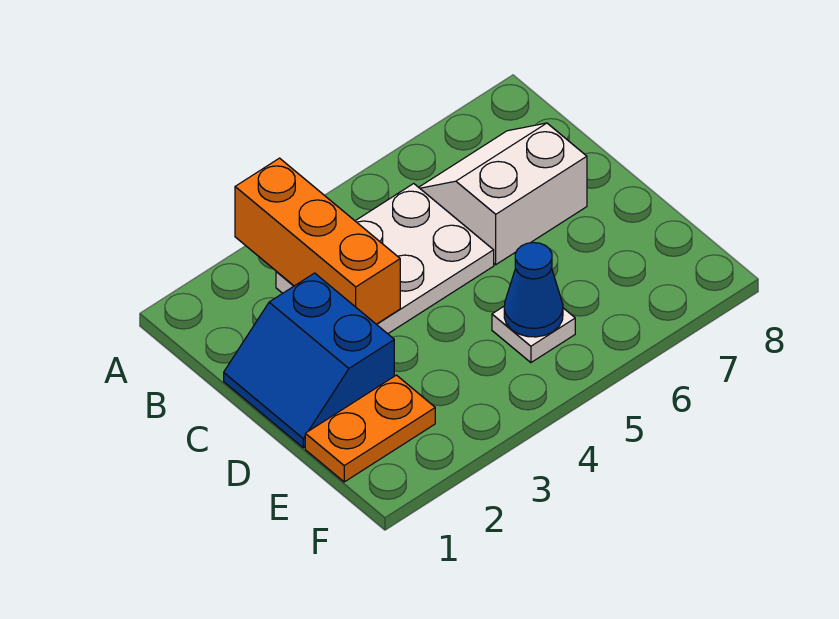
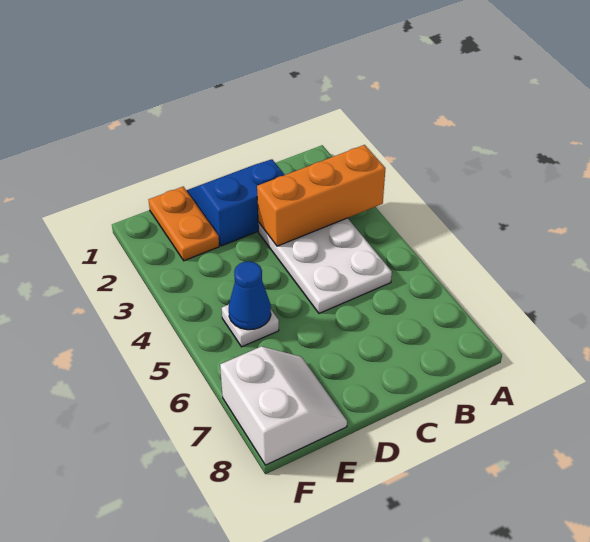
white slope B6:C7 level 1 top C -> white slope E7:F8 level 1 top F

